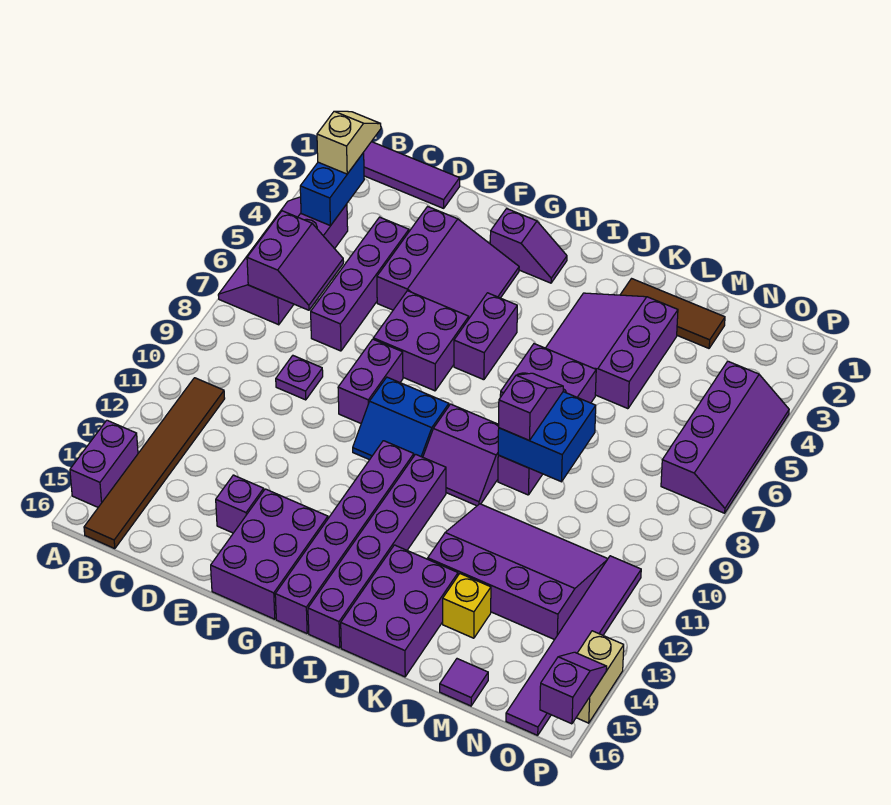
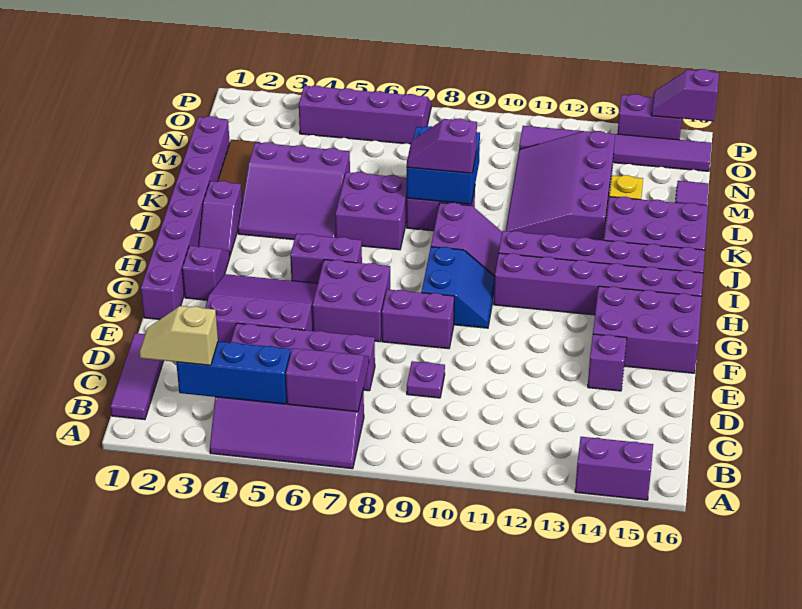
blue brick B3:B4 level 2 -> blue brick B3:B5 level 2
brown tile B11:B16 level 1 -> none
none -> purple brick F1:M1 level 1
none -> purple slope I2:J2 level 1 top J
tan brick P14:P15 level 1 -> purple brick P14:P15 level 1

